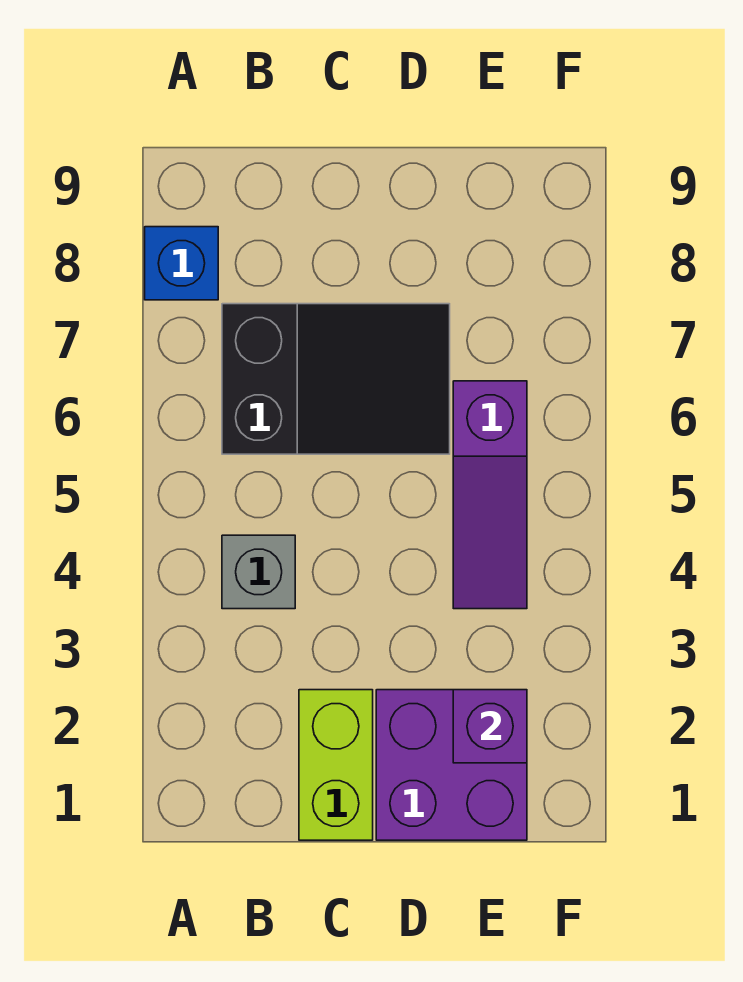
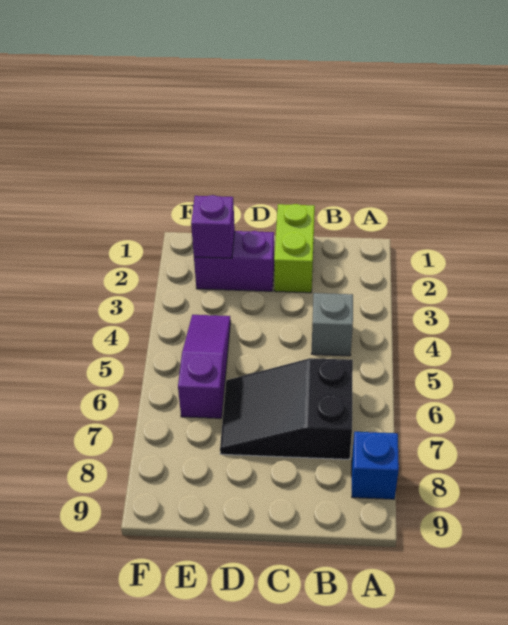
purple brick D1:E2 level 1 -> purple brick D2:E2 level 1

